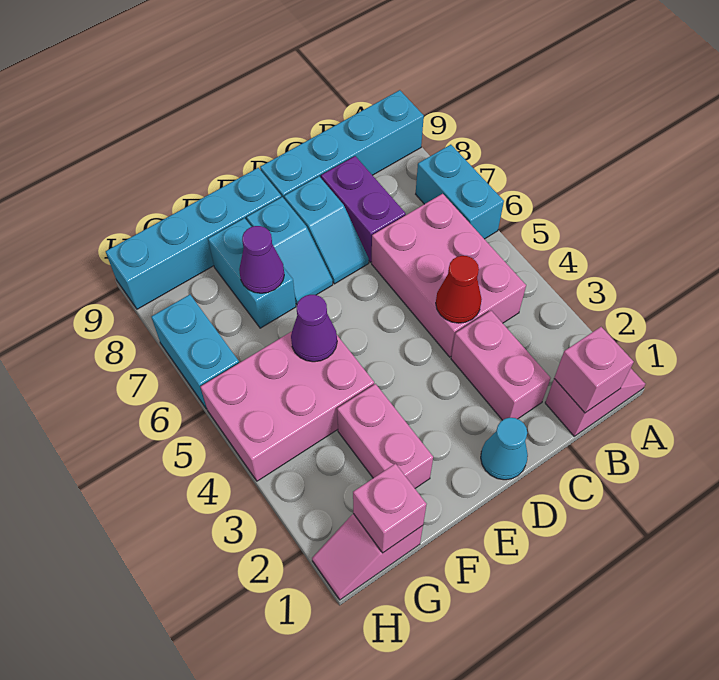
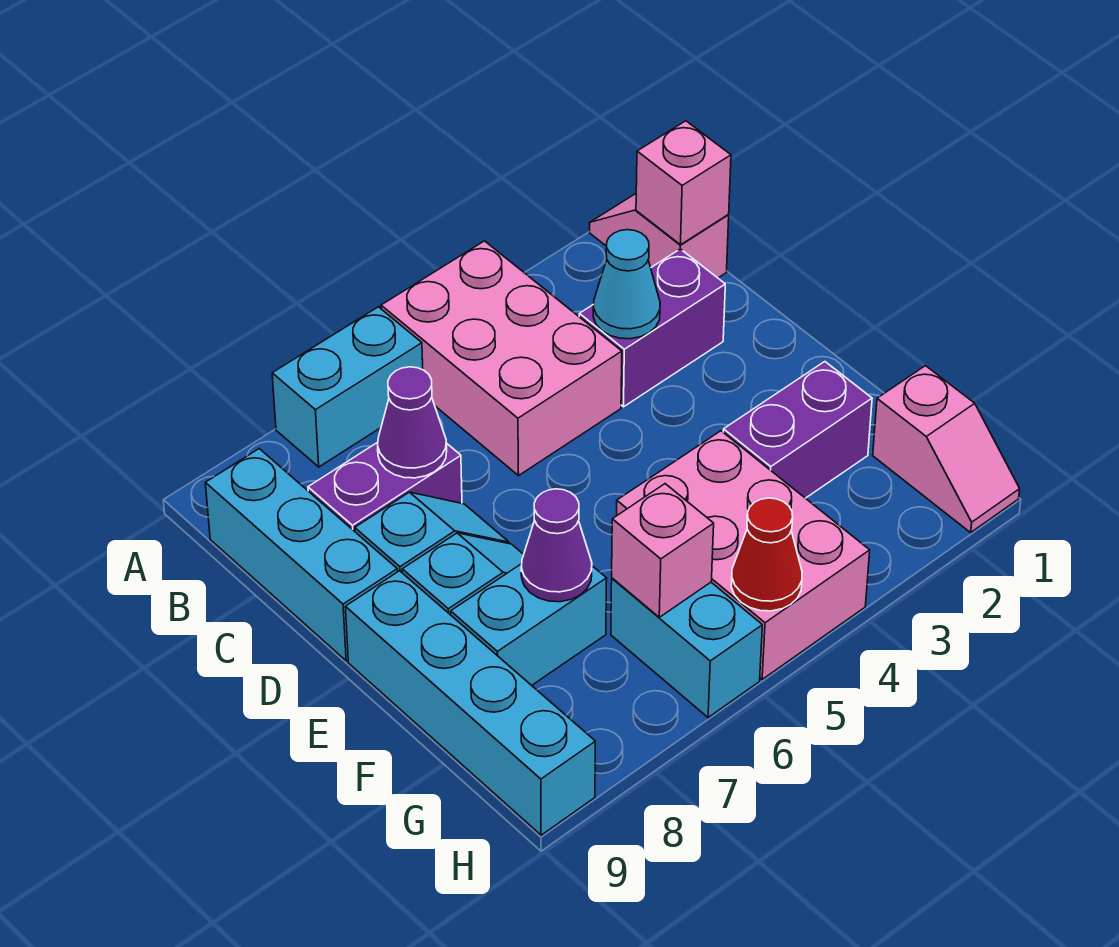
cyan brick A9:D9 level 1 -> cyan brick B9:D9 level 1
pink brick B4:C6 level 1 -> pink brick A4:C5 level 1
pink brick C2:C3 level 1 -> purple brick C2:C3 level 1
red cone C4 level 2 -> red cone H5 level 2
cyan cone D1 level 1 -> cyan cone C3 level 2
pink brick F2:F3 level 1 -> purple brick F2:F3 level 1
purple cone F5 level 2 -> purple cone C7 level 2
pink brick G1 level 2 -> pink brick G6 level 2
cyan brick H6:H7 level 1 -> cyan brick G6:H6 level 1

